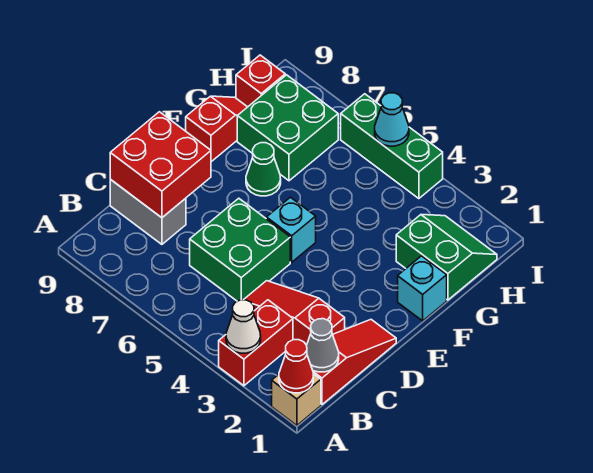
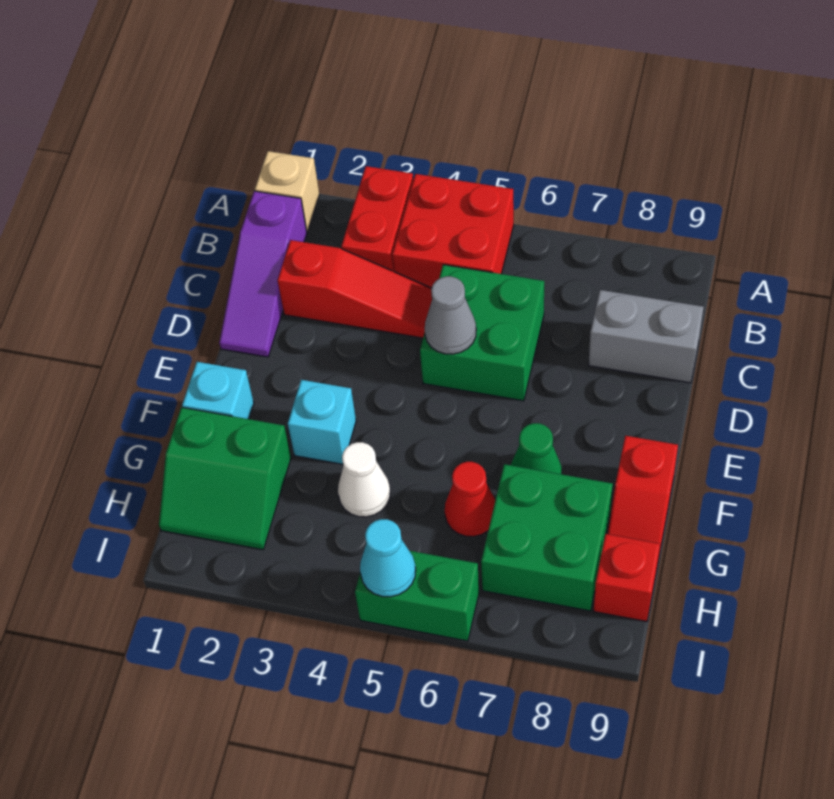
red cone A1 level 2 -> red cone G6 level 1
white cone A3 level 2 -> white cone G4 level 1
red slope B1:D1 level 1 top B -> purple slope B1:D1 level 1 top B
grey cone B1 level 2 -> grey cone D5 level 2
red brick C8:D9 level 2 -> red brick A4:B5 level 1
cyan brick E5 level 1 -> cyan brick F3 level 1
green brick I4:I6 level 1 -> green brick I5:I6 level 1

